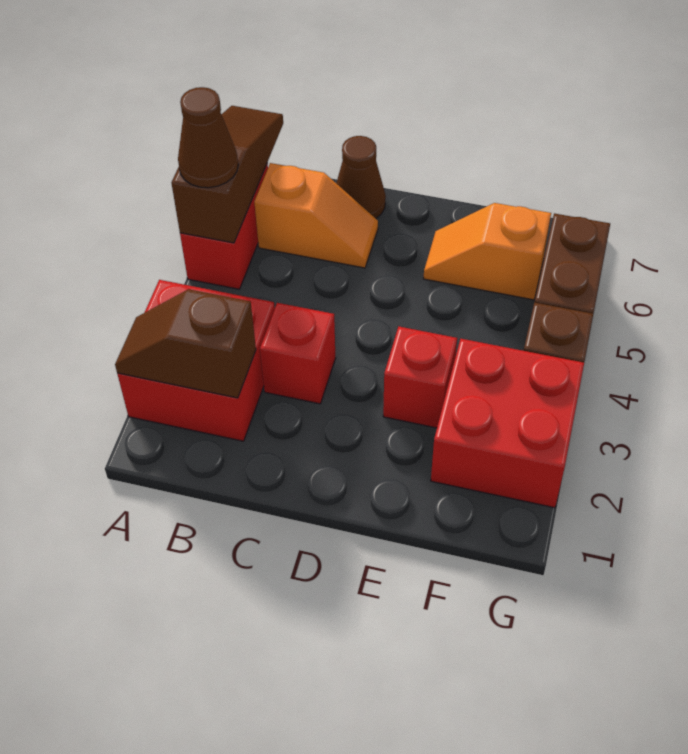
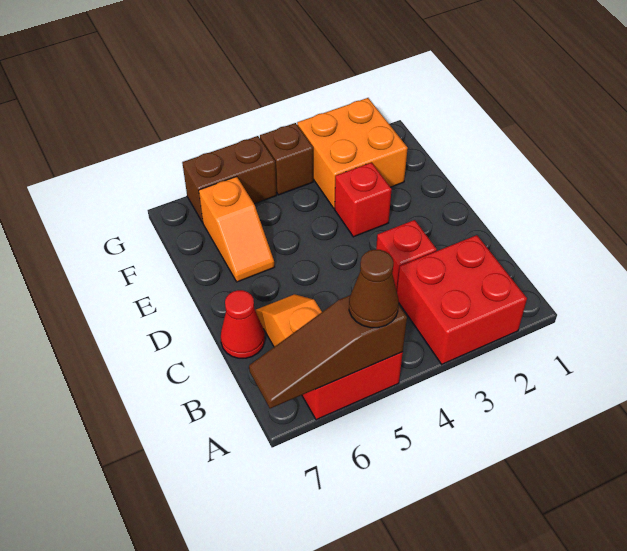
brown slope A2:B2 level 2 top B -> none
brown cone C7 level 1 -> red cone C7 level 1
red brick F2:G3 level 1 -> orange brick F2:G3 level 1

